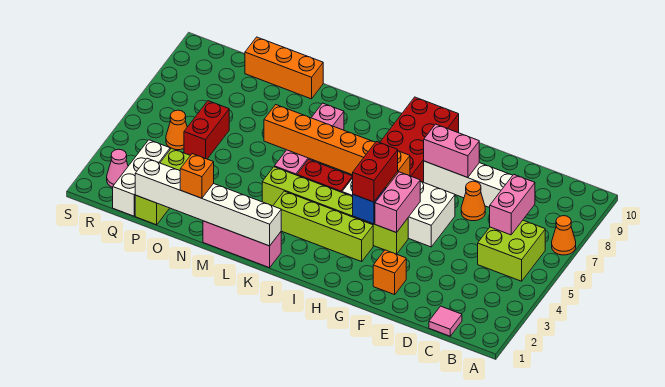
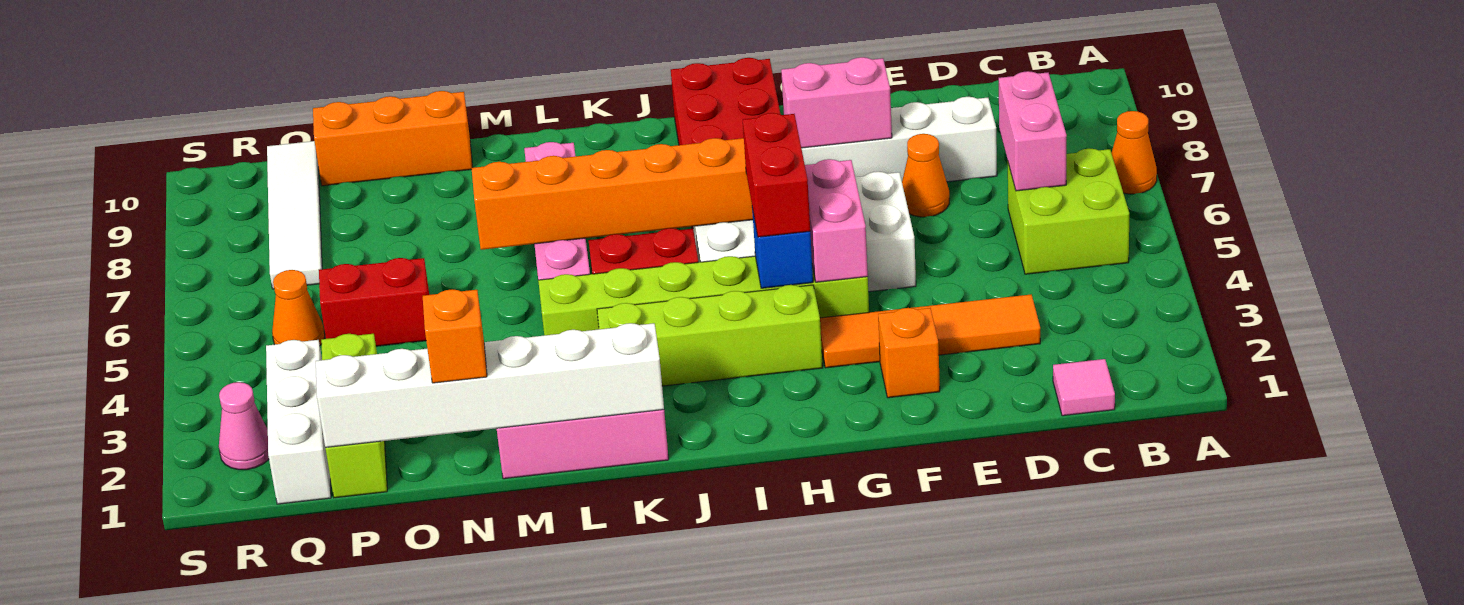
none -> orange tile D3:G3 level 1
red brick P5:P6 level 1 -> red brick O5:P5 level 1
none -> white tile Q7:Q10 level 1

